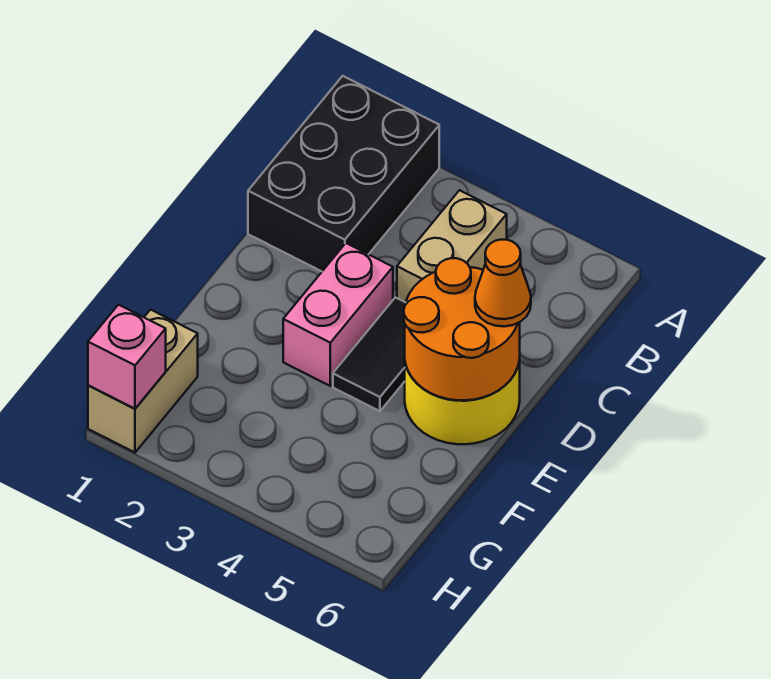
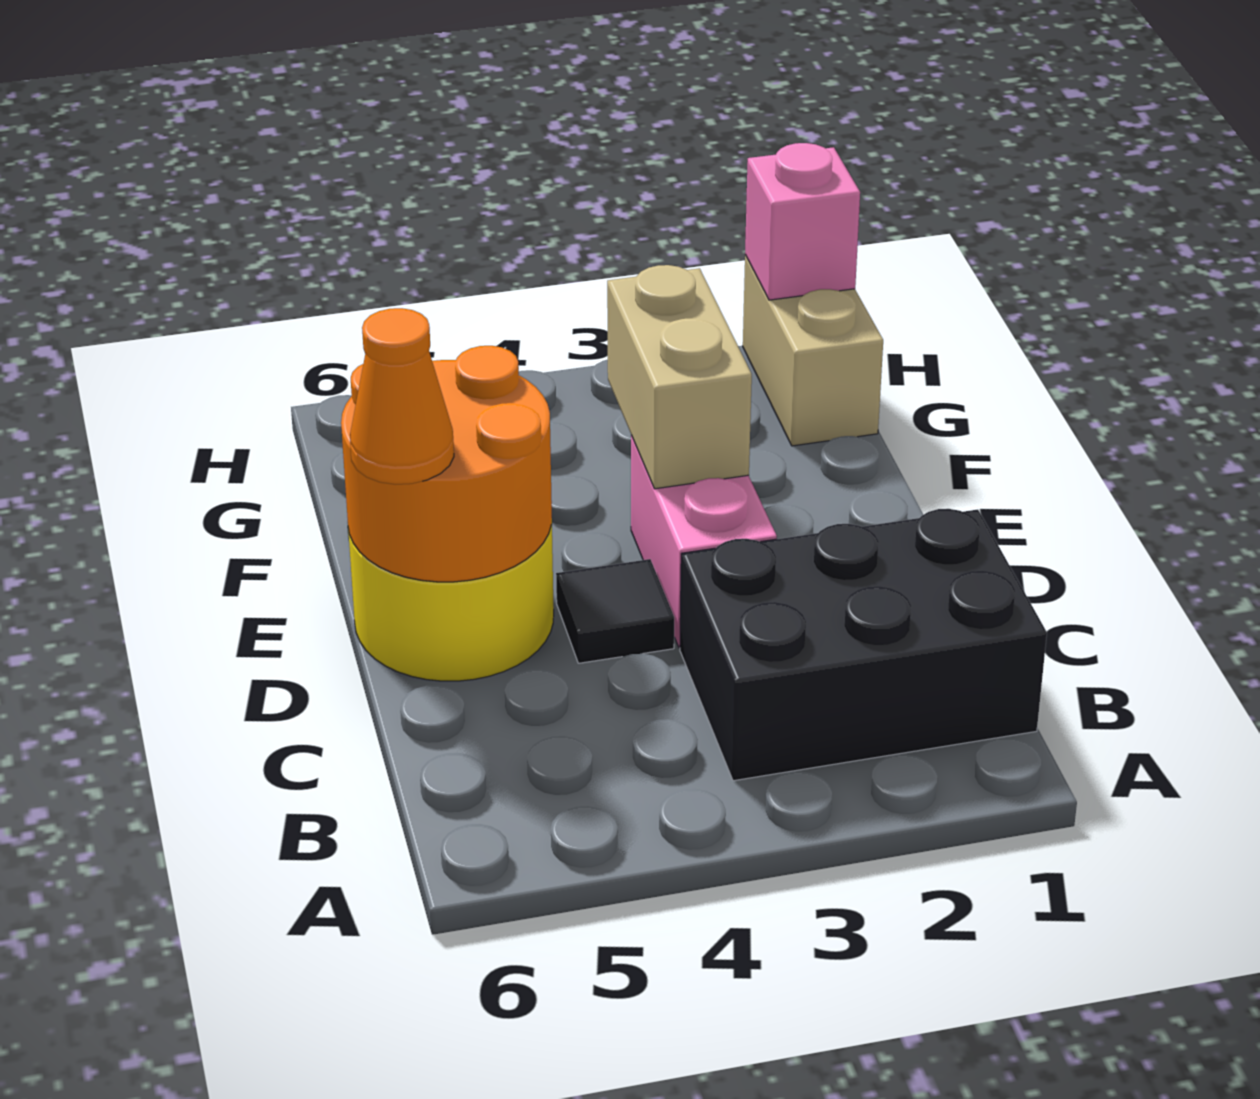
black brick A1:C2 level 1 -> black brick B1:C3 level 1
tan brick B4:C4 level 1 -> tan brick E3:F3 level 2
black tile D4:E4 level 1 -> black tile D4 level 1

